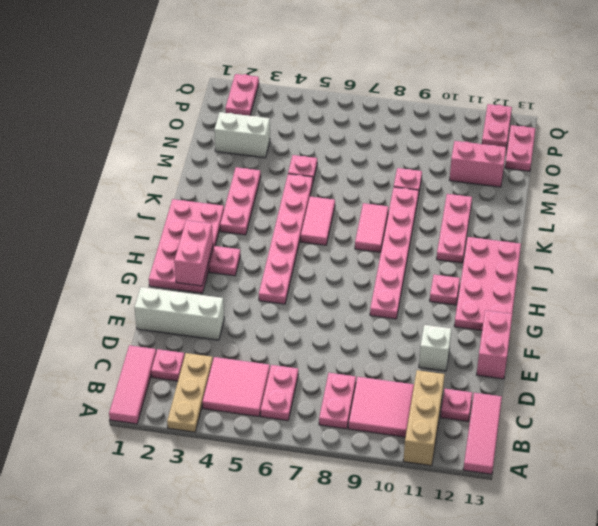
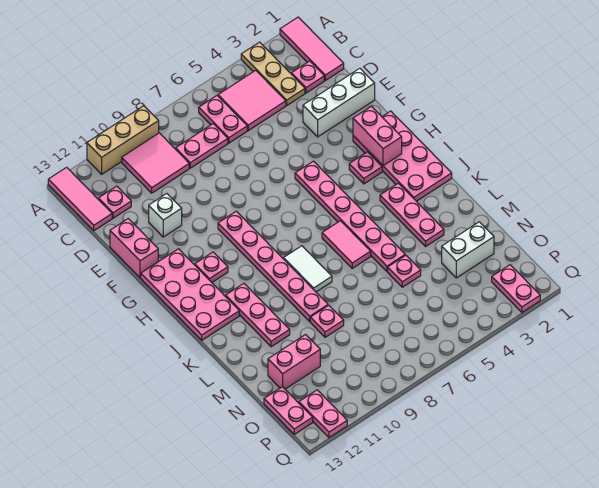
tan brick A11:C11 level 1 -> tan brick A9:A11 level 1
pink plate B8:C8 level 1 -> pink plate C7:C8 level 1
pink tile J8:K8 level 1 -> white tile J8:K8 level 1

